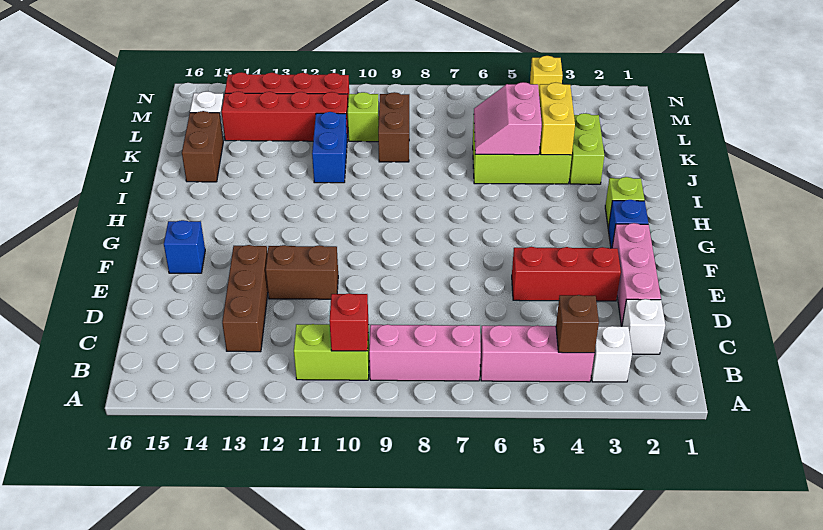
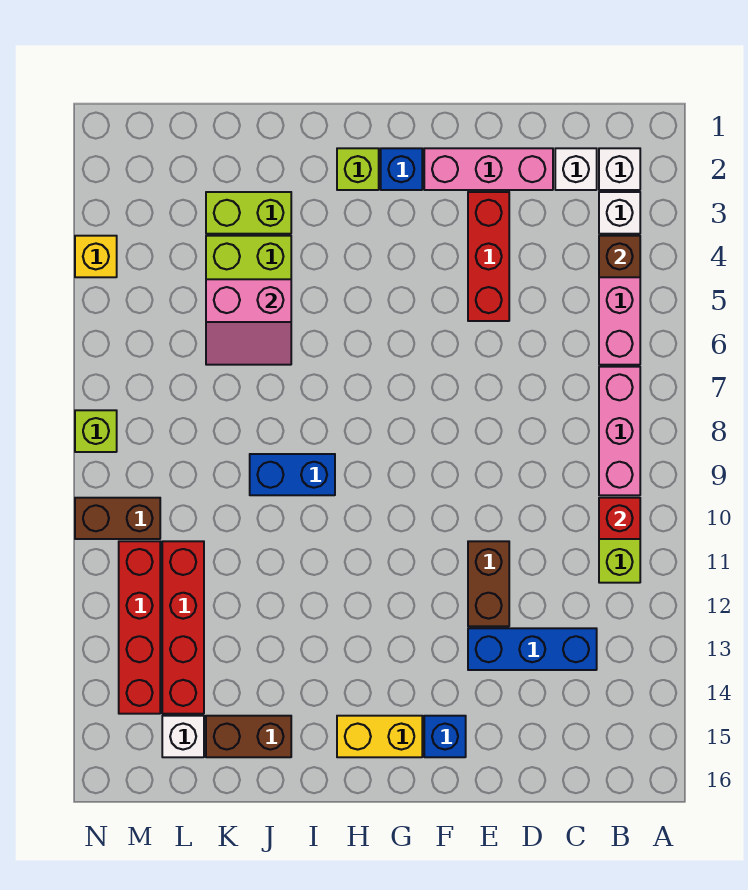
none -> white brick B2 level 1
brown brick C13:E13 level 1 -> blue brick C13:E13 level 1
yellow brick J4:K4 level 2 -> yellow brick G15:H15 level 1
blue brick J11:K11 level 1 -> blue brick I9:J9 level 1
brown brick K9:L9 level 1 -> brown brick M10:N10 level 1
lime brick L10 level 1 -> lime brick N8 level 1

